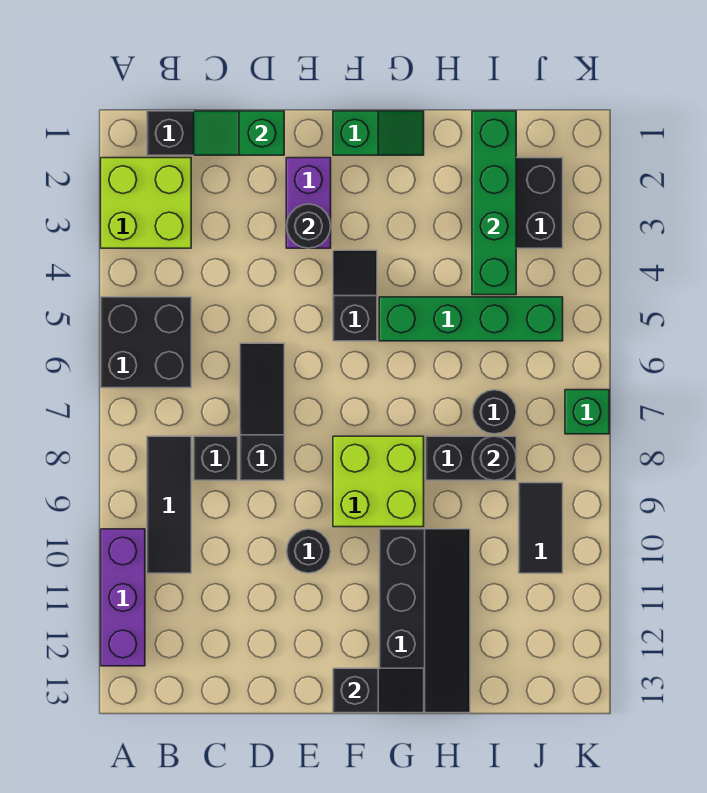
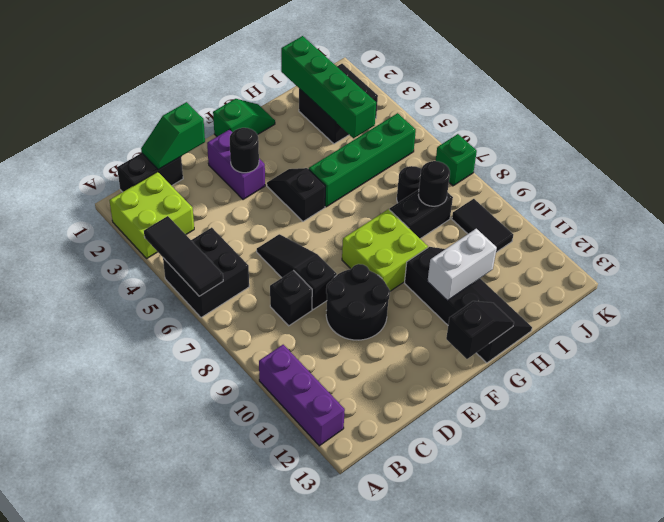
black tile B8:B10 level 1 -> black tile A4:A6 level 2
black round brick E10 level 1 -> black round brick D9:E10 level 1
none -> white brick G11:H11 level 2

